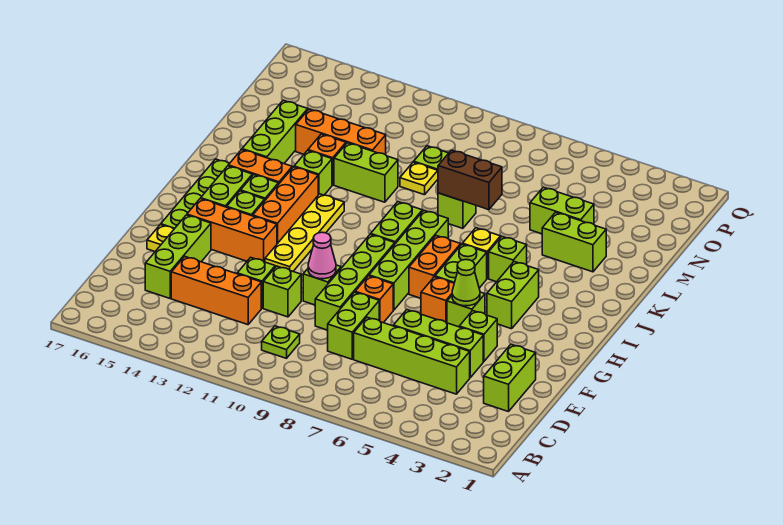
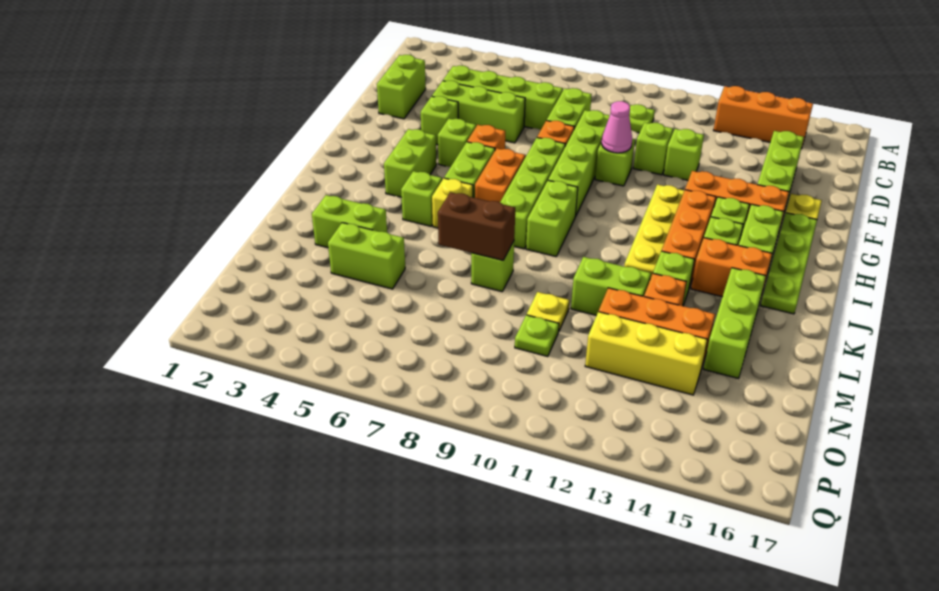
orange brick D12:D14 level 1 -> orange brick B13:B15 level 1
lime cone G5 level 2 -> none
none -> yellow brick N12:N14 level 1

